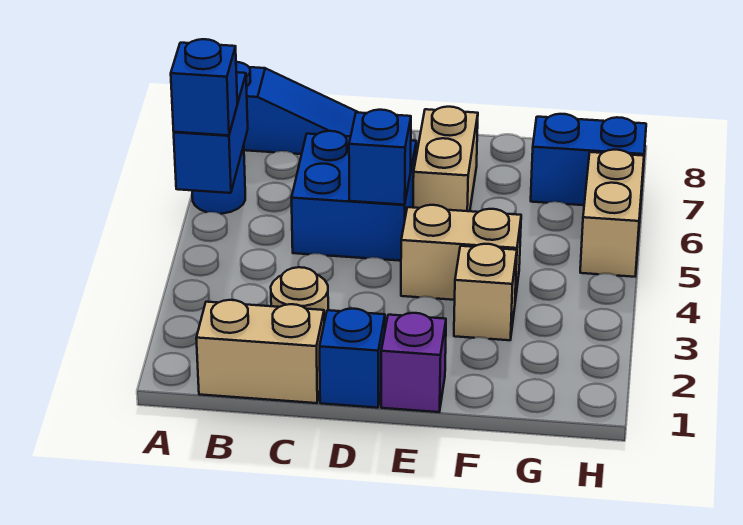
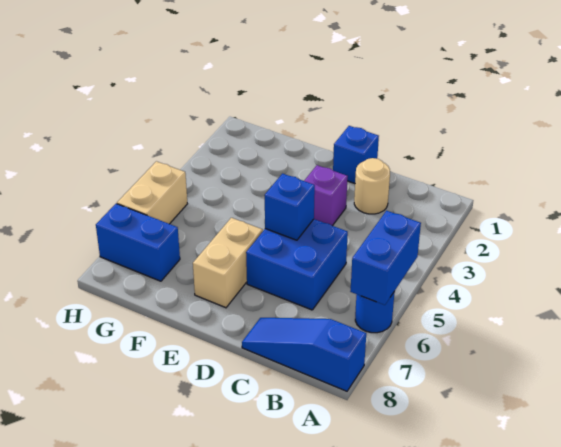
blue brick A5 level 3 -> none
tan brick B1:C1 level 1 -> none
purple brick E1 level 1 -> purple brick D3 level 1
tan brick E4:F4 level 1 -> none
tan brick F3 level 1 -> none

